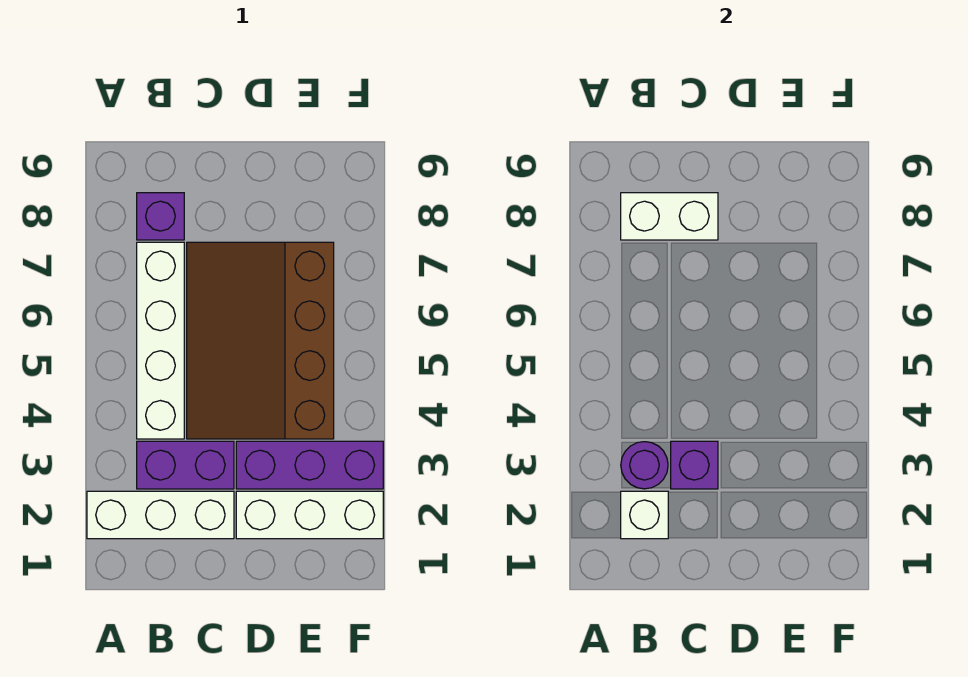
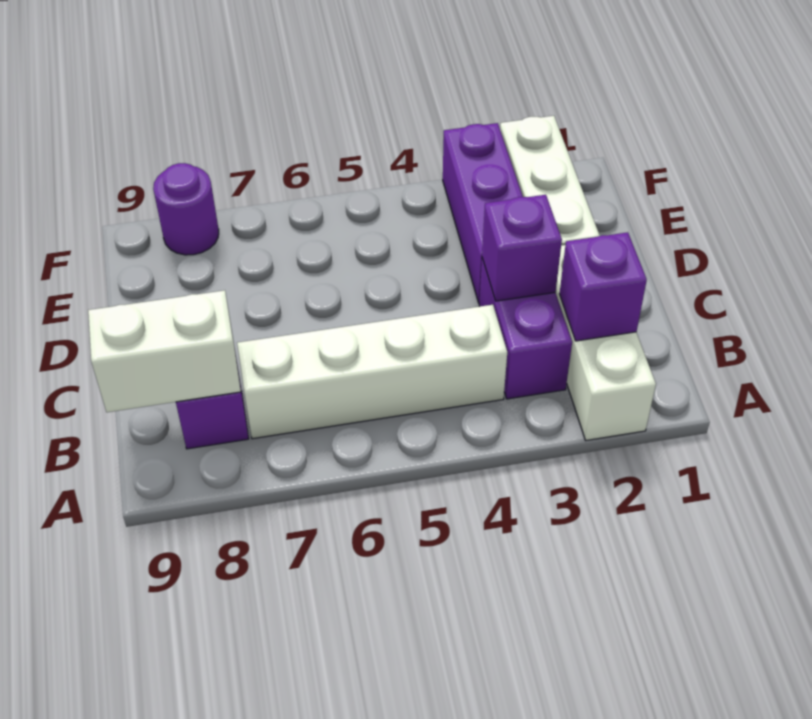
white brick B2 level 2 -> purple brick B2 level 2
purple round brick B3 level 2 -> purple round brick F8 level 1
white brick B8:C8 level 2 -> white brick B8:B9 level 2
brown slope C4:E7 level 1 top E -> none

